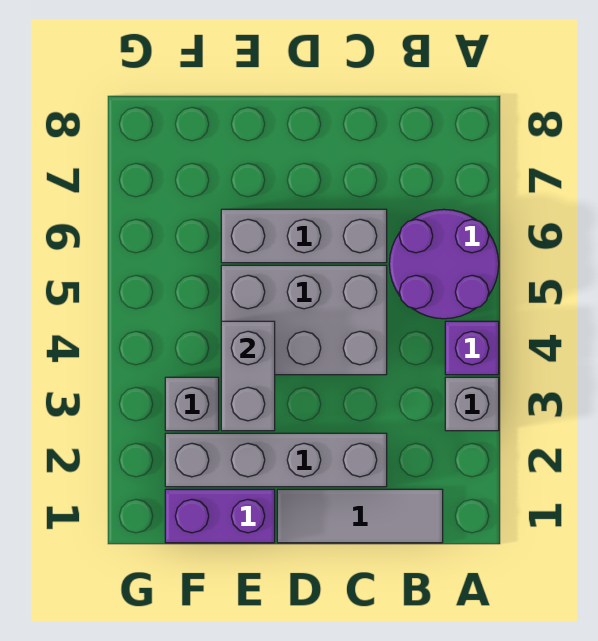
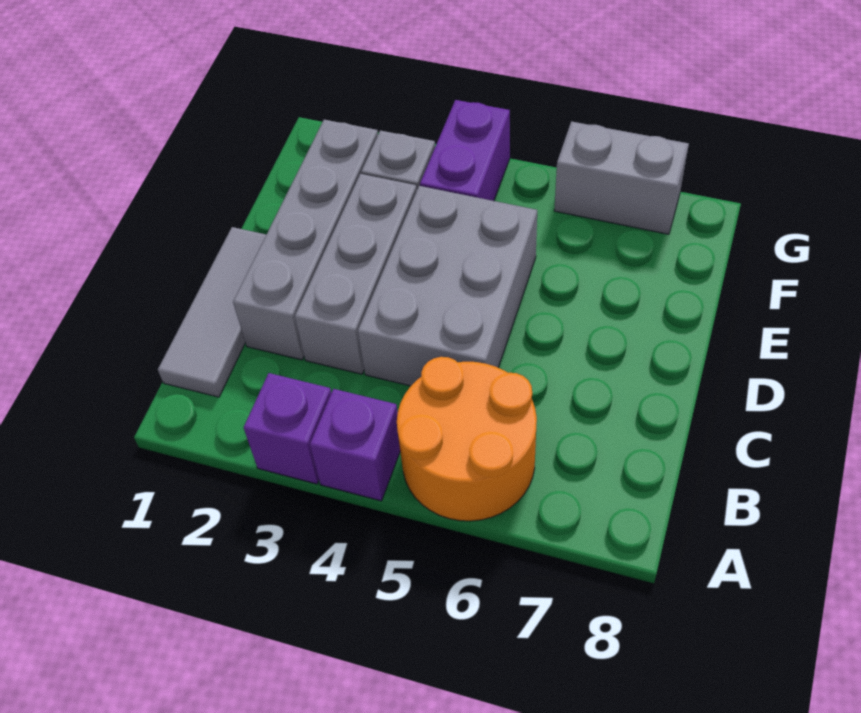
grey brick A3 level 1 -> purple brick A3 level 1
purple round brick A5:B6 level 1 -> orange round brick A5:B6 level 1
grey brick C6:E6 level 1 -> grey brick C3:E3 level 1
purple brick E1:F1 level 1 -> purple brick F4:G4 level 1
grey brick E3:E4 level 2 -> grey brick G6:G7 level 1

